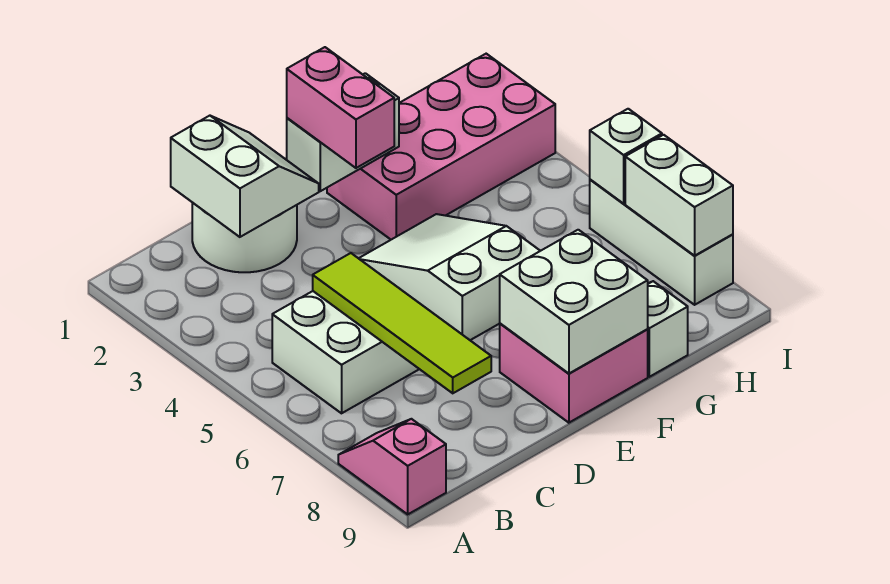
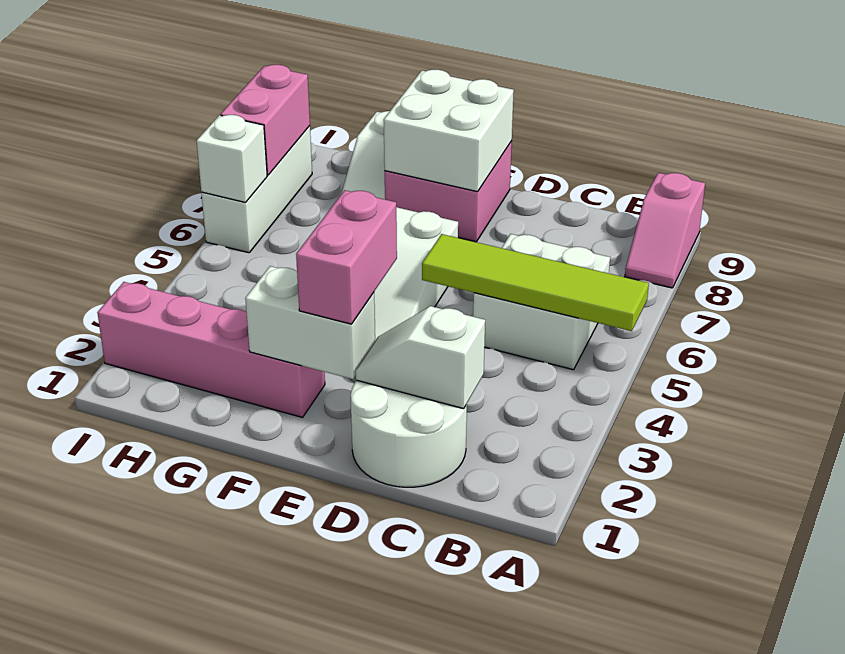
white slope C1:D2 level 2 top C -> white slope C2:D2 level 2 top C
lime tile C5:C8 level 2 -> lime tile A5:D5 level 2
pink brick F2:I3 level 1 -> pink brick F2:I2 level 1
white brick I7:I8 level 2 -> pink brick I7:I8 level 2

